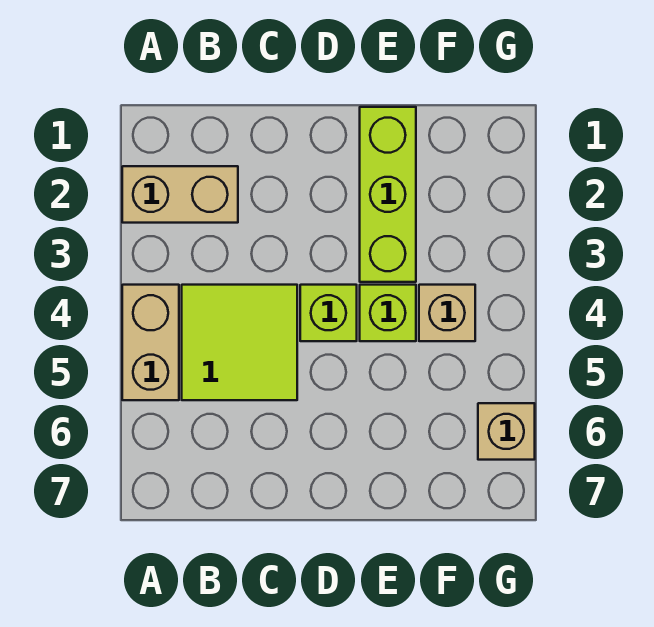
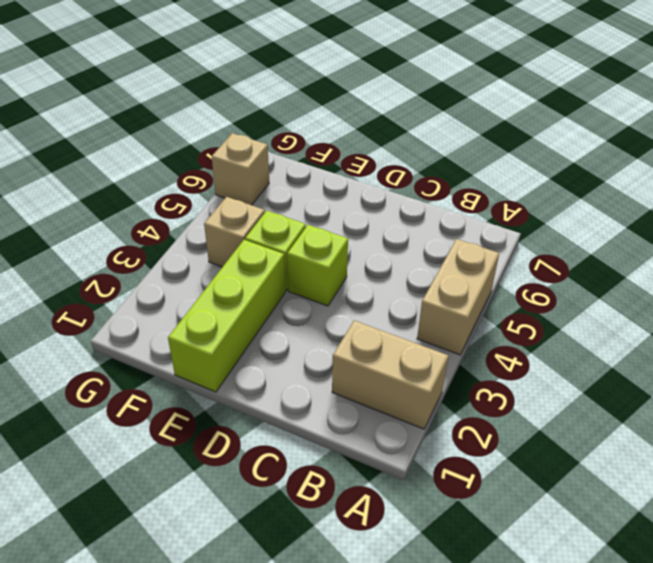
lime tile B4:C5 level 1 -> none

